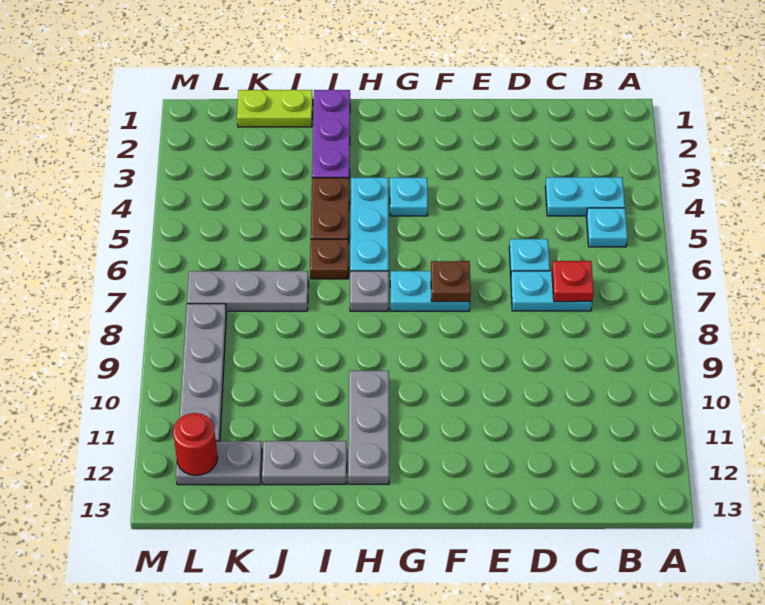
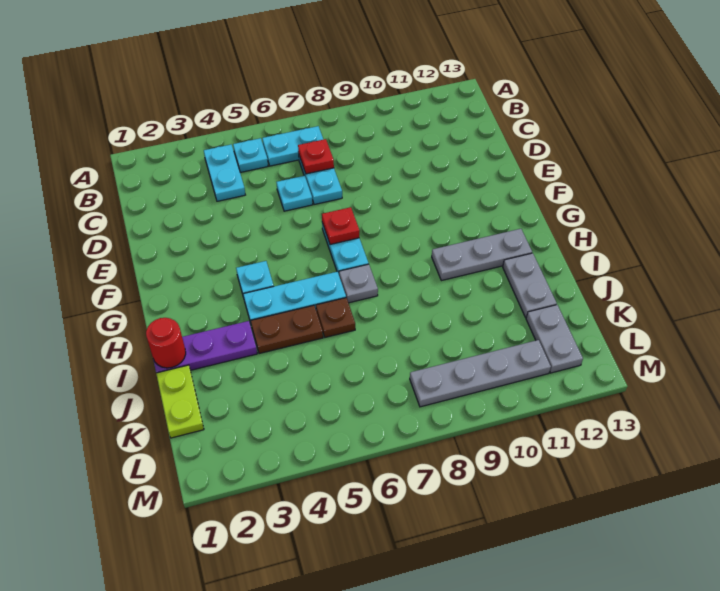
none -> cyan plate B6:B7 level 1
brown plate F7 level 2 -> red plate F7 level 2
grey plate J7:L7 level 1 -> none
red round brick L12 level 2 -> red round brick I1 level 2

